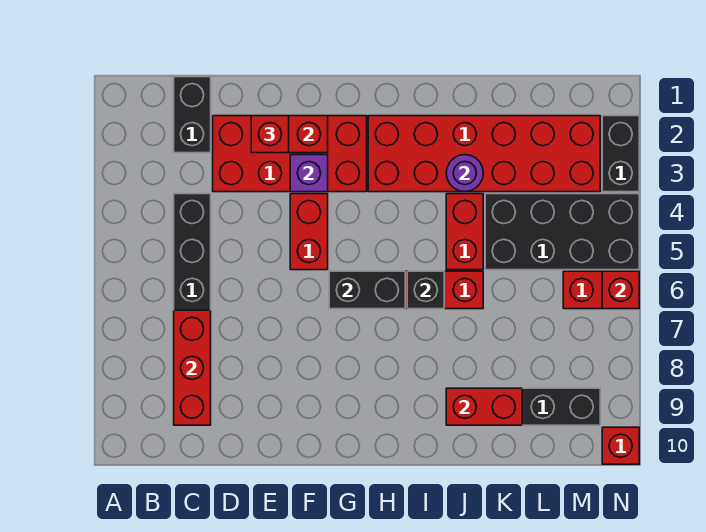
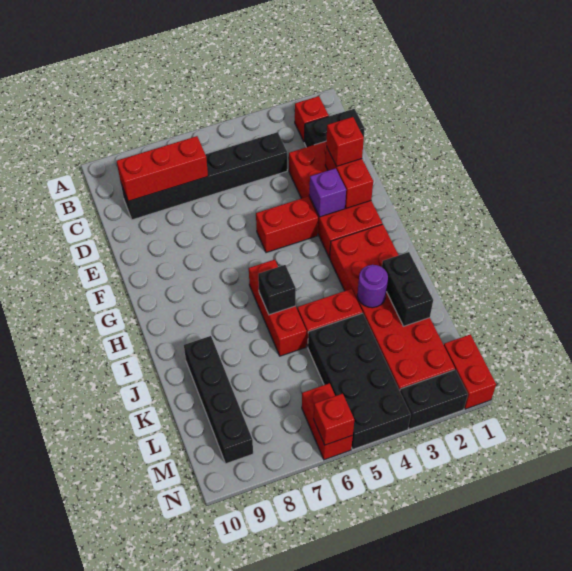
black brick G6:H6 level 2 -> black brick J2:K2 level 2
red brick J9:K9 level 2 -> red brick M1:N1 level 1
red brick N10 level 1 -> red brick B2 level 1

